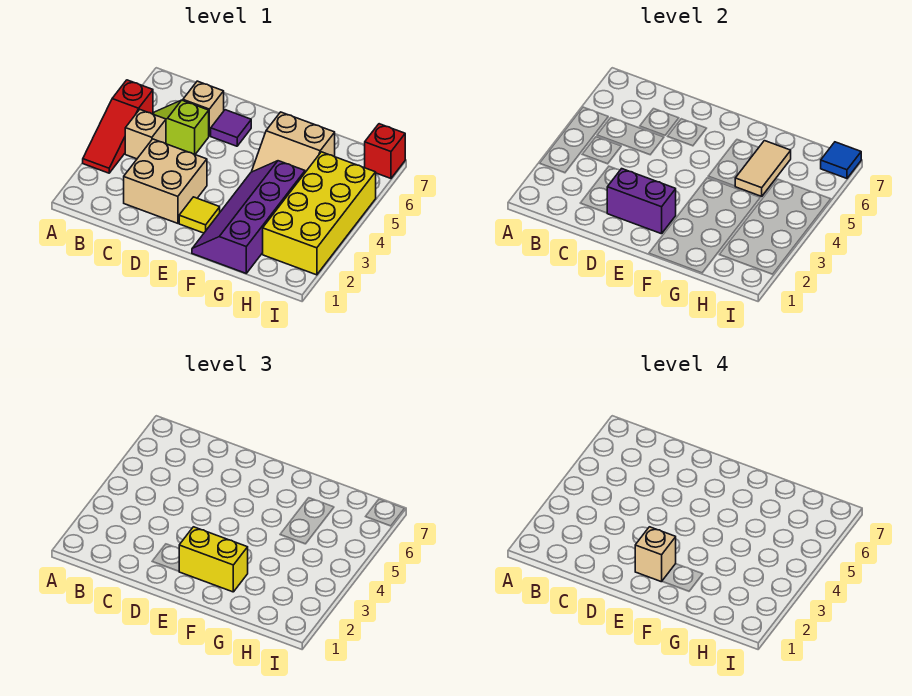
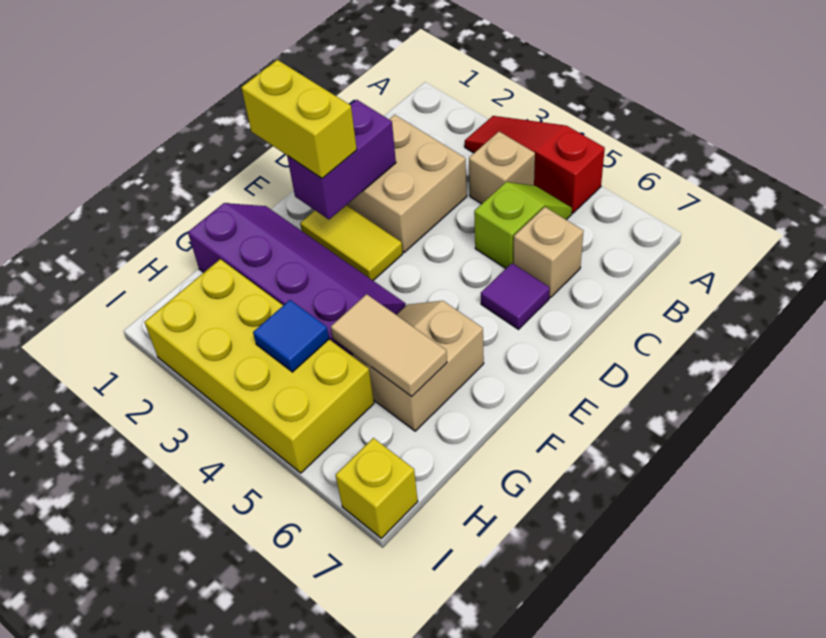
yellow tile E2 level 1 -> yellow tile E2:E3 level 1
yellow brick E2:F2 level 3 -> yellow brick E1:E2 level 3
tan brick E2 level 4 -> none
red brick I7 level 1 -> yellow brick I7 level 1
blue tile I7 level 2 -> blue tile H4 level 2

